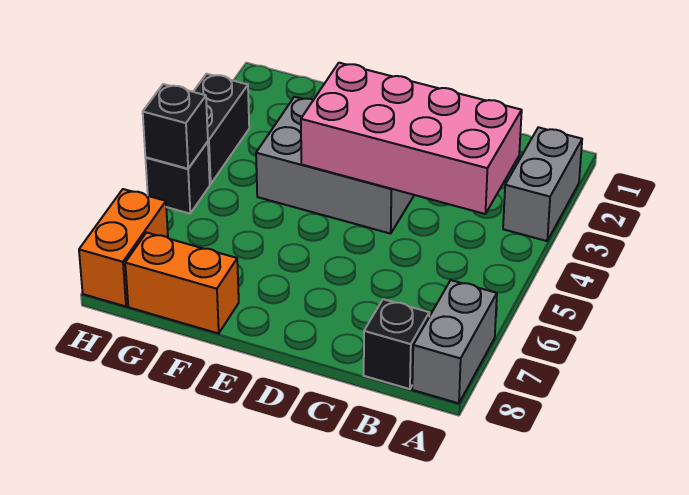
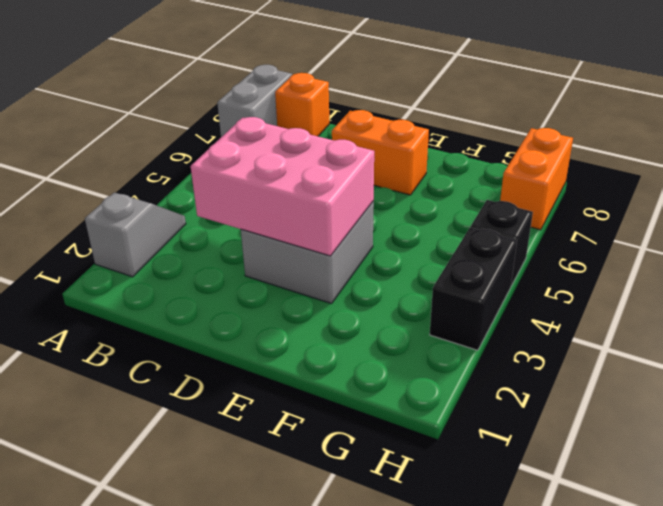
grey brick A2:A3 level 1 -> grey slope A2:A3 level 1 top 2
pink brick B3:E4 level 2 -> pink brick C3:E4 level 2
black brick B8 level 1 -> orange brick B8 level 1
grey brick D3:F4 level 1 -> grey brick D3:E4 level 1
orange brick F8:G8 level 1 -> orange brick D7:E7 level 1
black brick H5 level 2 -> none

